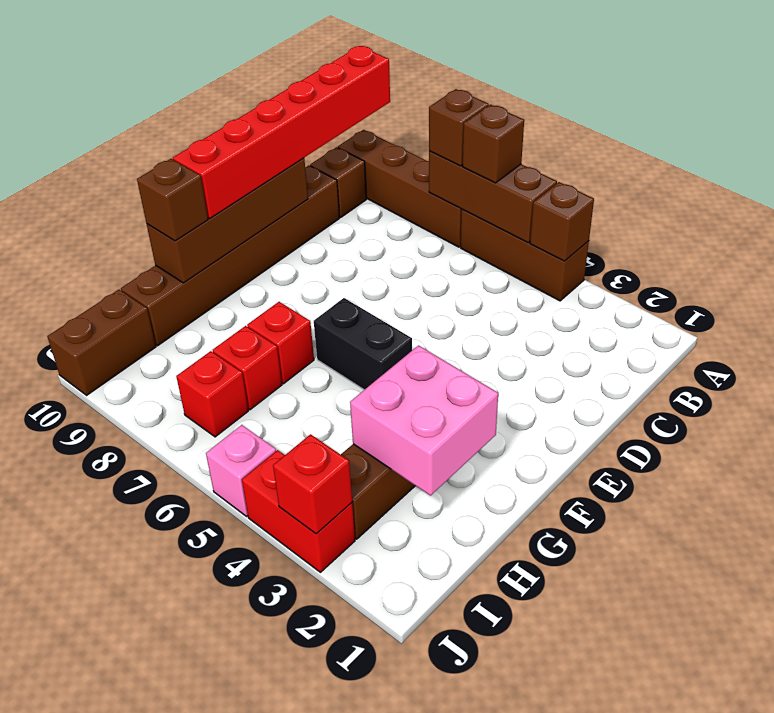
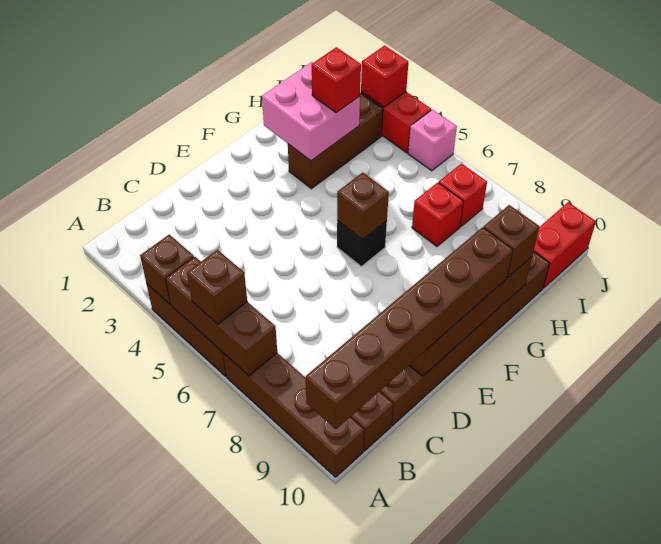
brown brick A7 level 3 -> brown brick F6 level 2
red brick A10:F10 level 3 -> brown brick A10:F10 level 3
black brick F5:F6 level 1 -> black brick F6 level 1
red brick G7 level 1 -> red brick H3 level 3
brown brick I10:J10 level 1 -> red brick I10:J10 level 1

